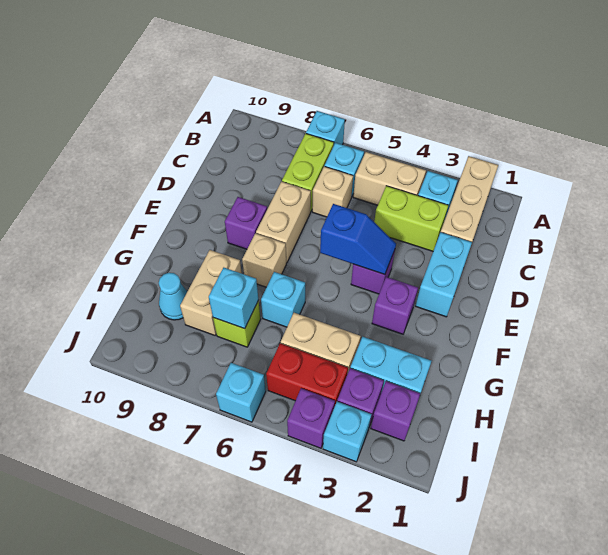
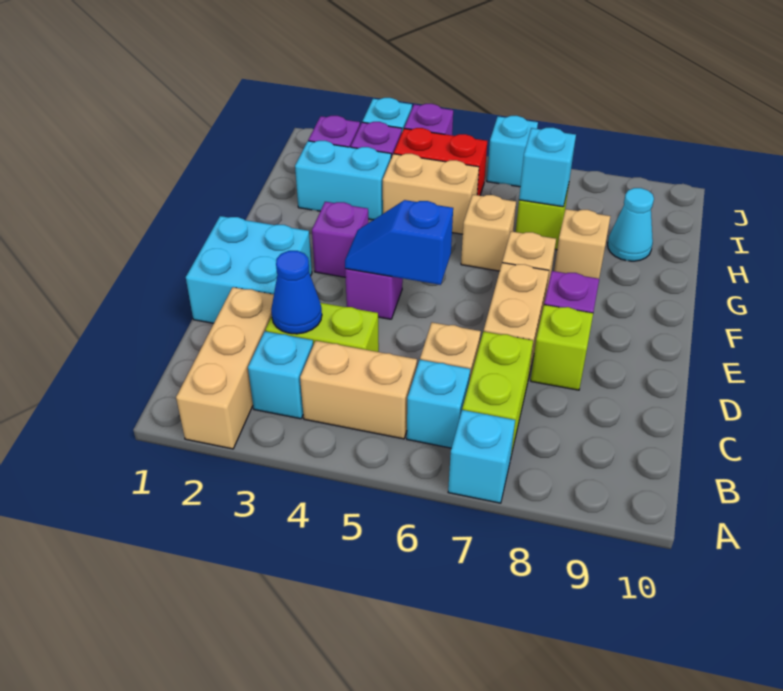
none -> blue cone C3 level 2
cyan brick D2:E2 level 1 -> cyan brick D1:E2 level 1
none -> lime brick D8 level 1
cyan brick G6 level 1 -> tan brick G6 level 1
tan brick G8:H8 level 1 -> tan brick G8 level 1

